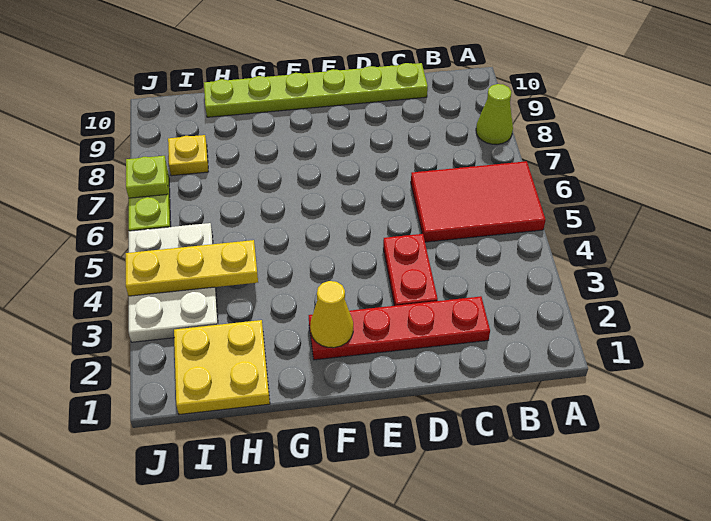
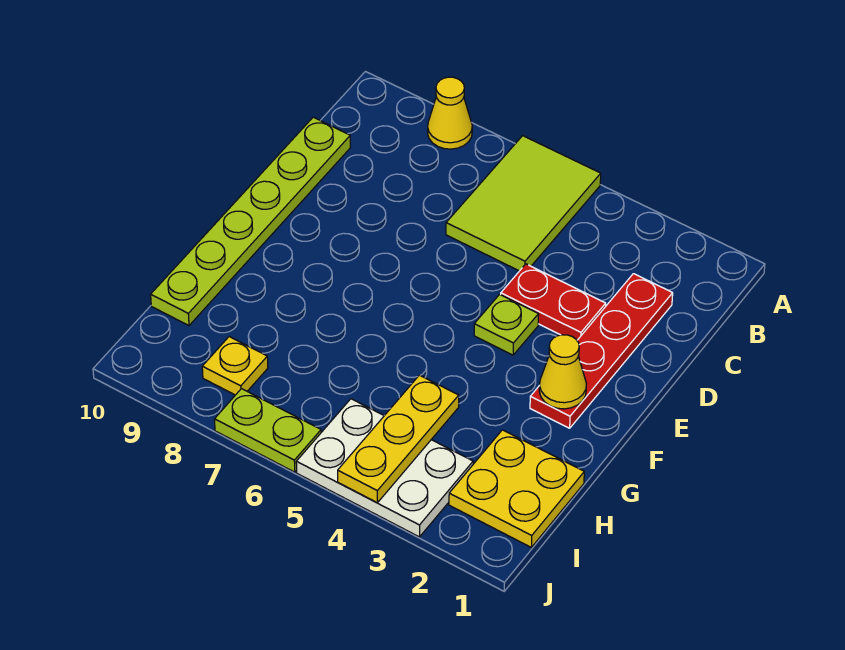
red tile A5:C6 level 1 -> lime tile A5:C6 level 1
lime cone A8 level 1 -> yellow cone A8 level 1
lime plate J7 level 2 -> lime plate E4 level 1

